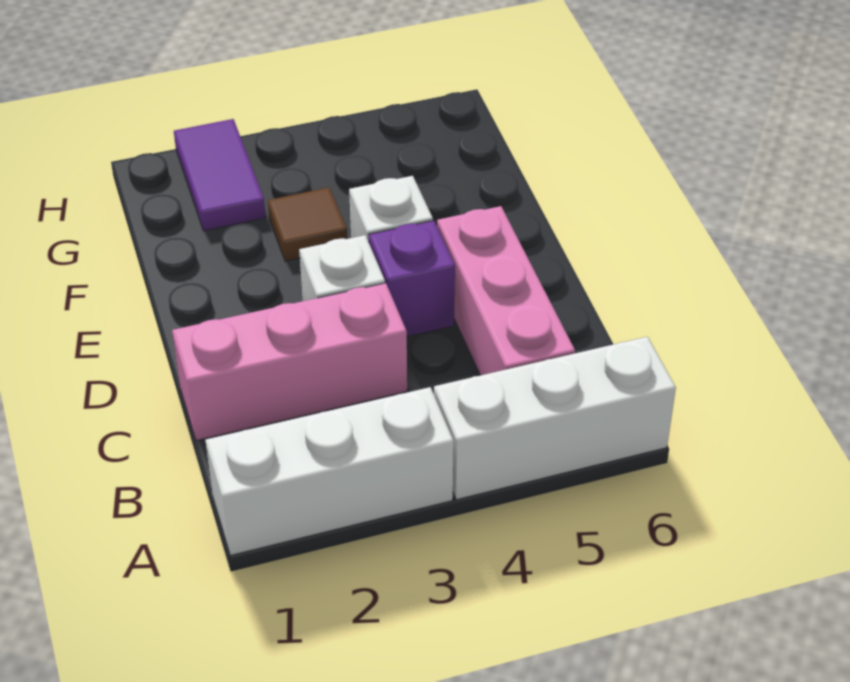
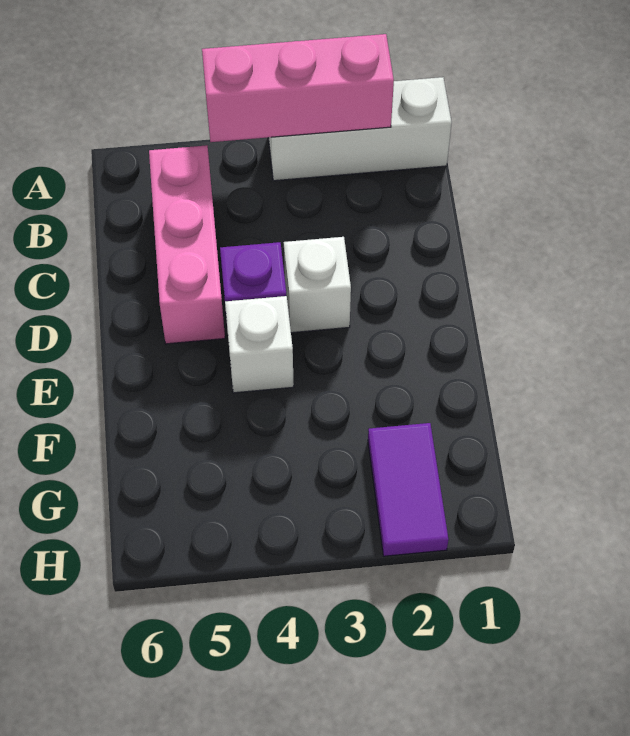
white brick A4:A6 level 1 -> none
pink brick C1:C3 level 1 -> pink brick A2:A4 level 2
brown tile F3 level 1 -> none

